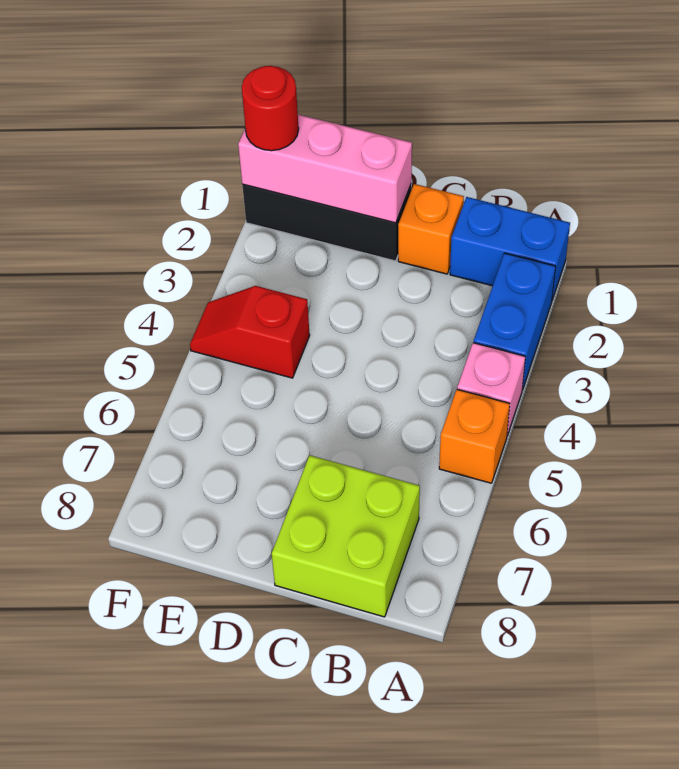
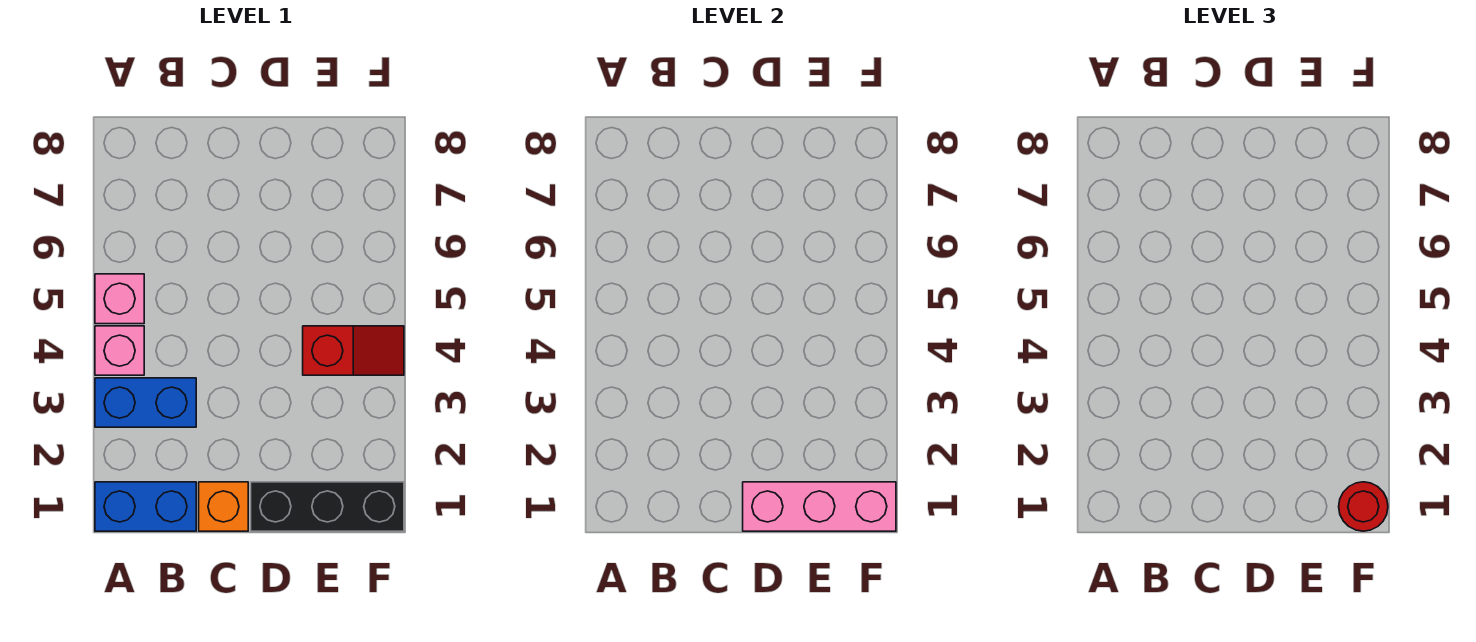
blue brick A2:A3 level 1 -> blue brick A3:B3 level 1
orange brick A5 level 1 -> pink brick A5 level 1
lime brick B7:C8 level 1 -> none

